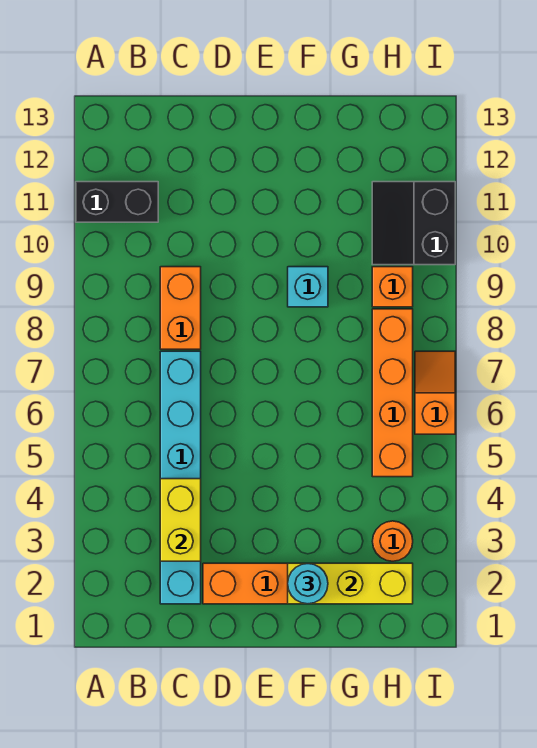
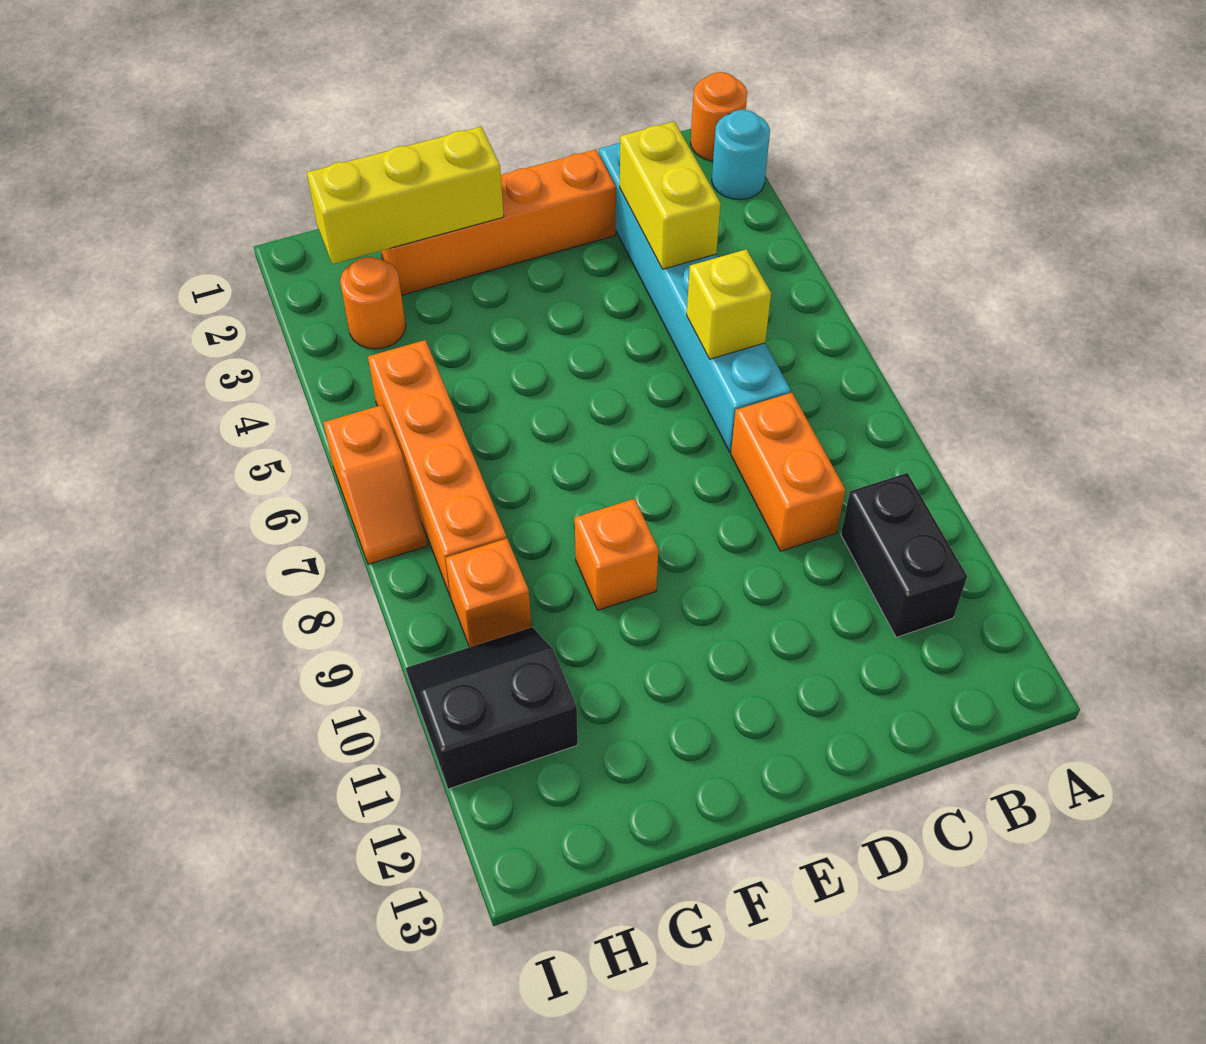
none -> orange round brick A1 level 1
black brick A11:B11 level 1 -> black brick B10:B11 level 1
none -> yellow brick C6 level 2
cyan round brick F2 level 3 -> cyan round brick A2 level 1
cyan brick F9 level 1 -> orange brick F9 level 1
black slope H10:I11 level 1 top I -> black slope H10:I11 level 1 top 11

